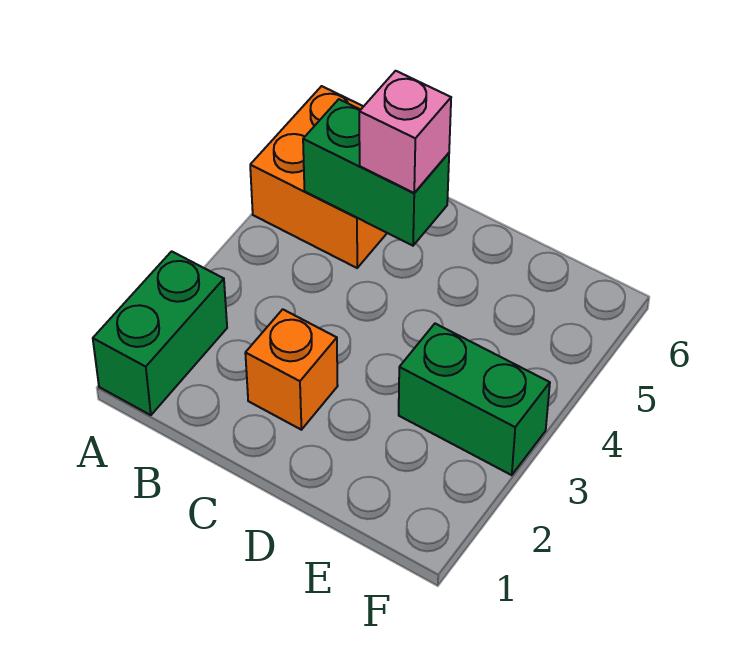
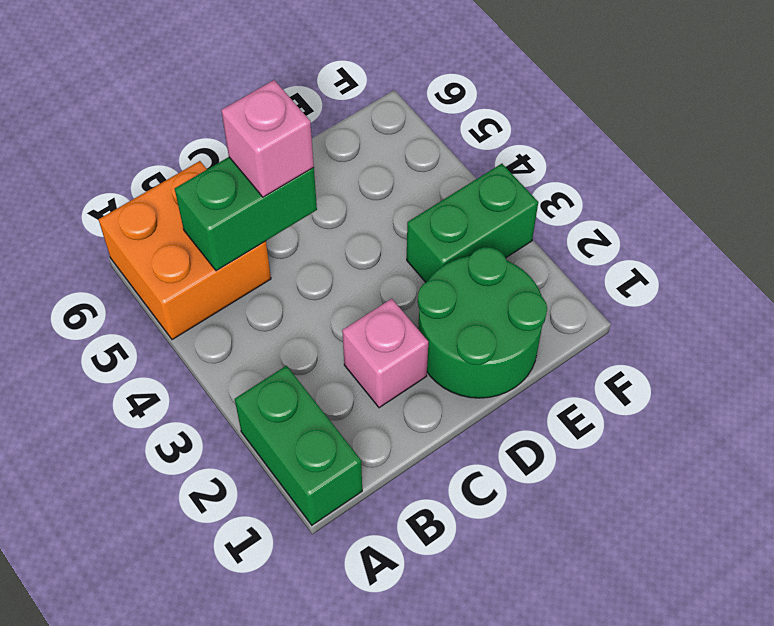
orange brick C2 level 1 -> pink brick C2 level 1
none -> green round brick D1:E2 level 1

